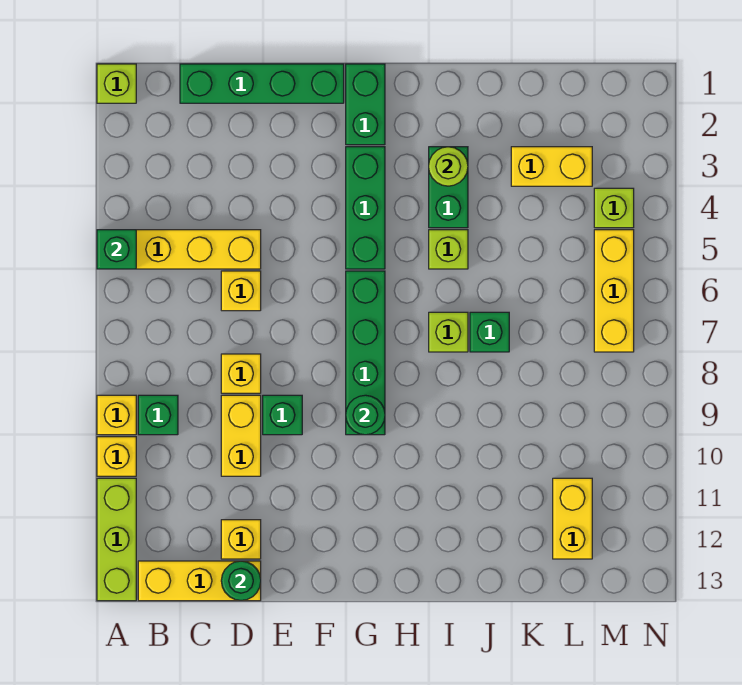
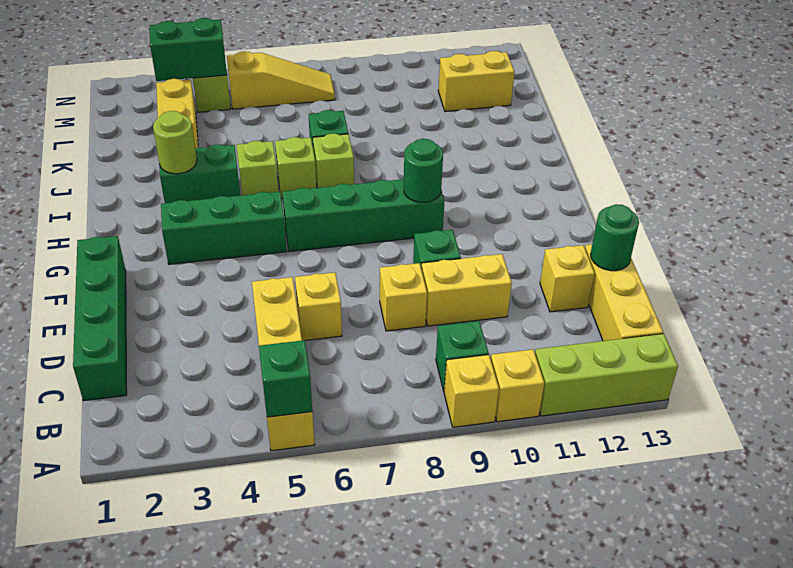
lime brick A1 level 1 -> lime brick I6 level 1
green brick G1:G2 level 1 -> green brick M3:M4 level 2
yellow brick M5:M7 level 1 -> yellow slope M5:M7 level 1 top 5

